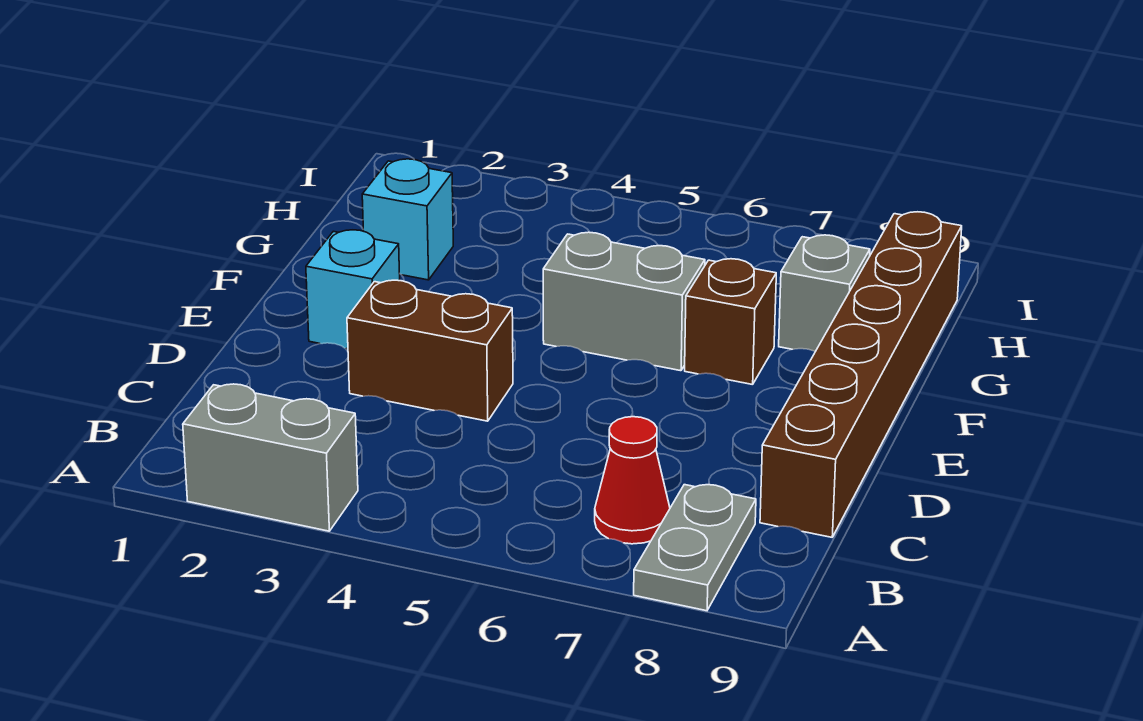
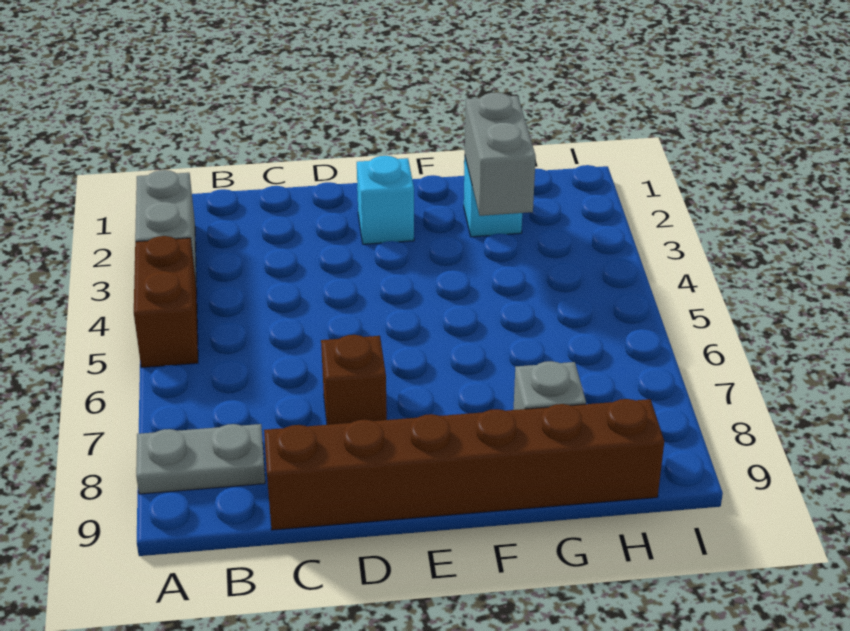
red cone B7 level 1 -> none
brown brick D3:D4 level 1 -> brown brick A4:A5 level 1
grey brick F5:F6 level 1 -> grey brick G2:G3 level 2
brown brick F7 level 1 -> brown brick D7 level 1

